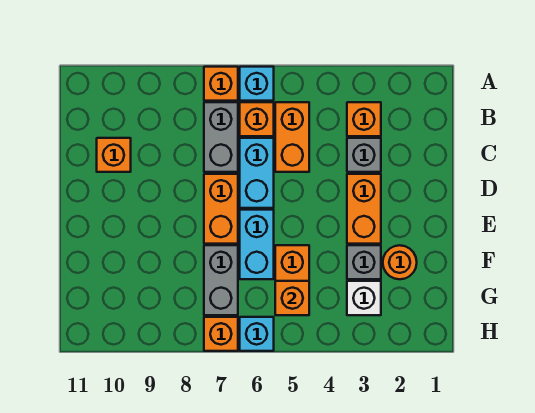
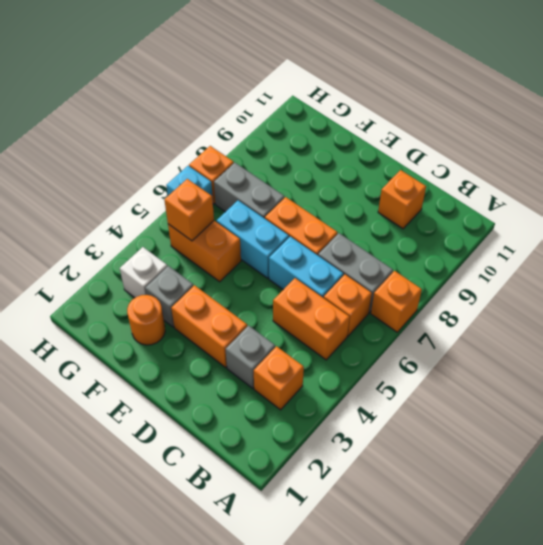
cyan brick A6 level 1 -> none

